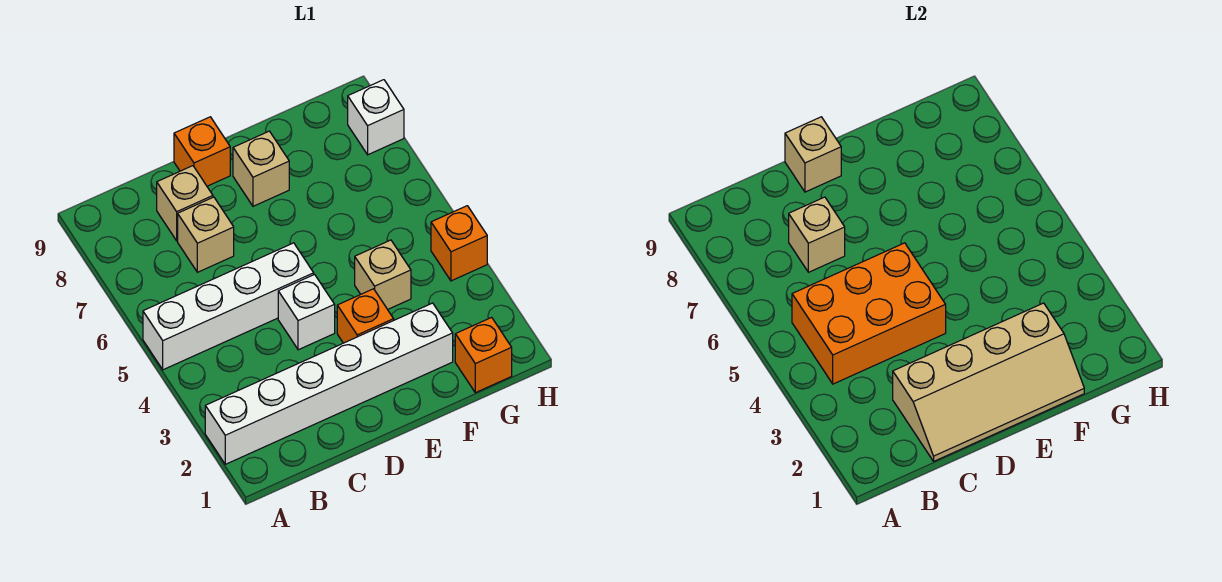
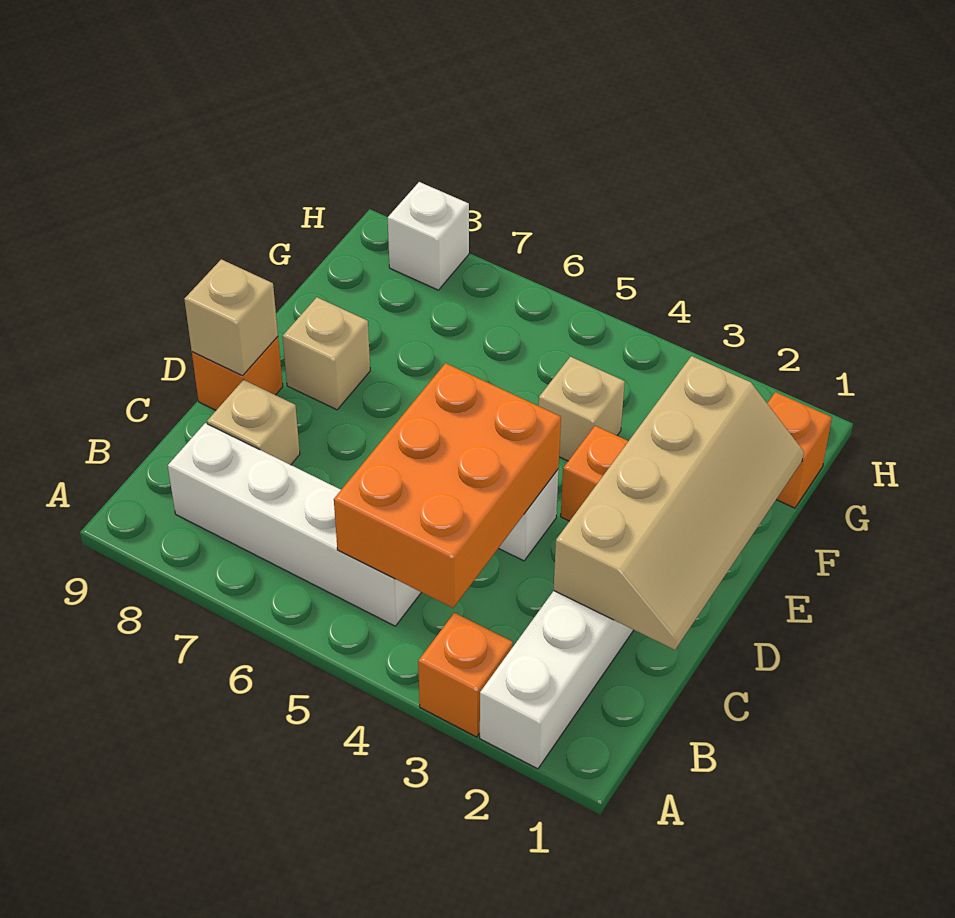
white brick A5:D5 level 1 -> white brick B5:B8 level 1
tan brick C7 level 1 -> none
tan brick C7 level 2 -> none
orange brick H4 level 1 -> orange brick A3 level 1

